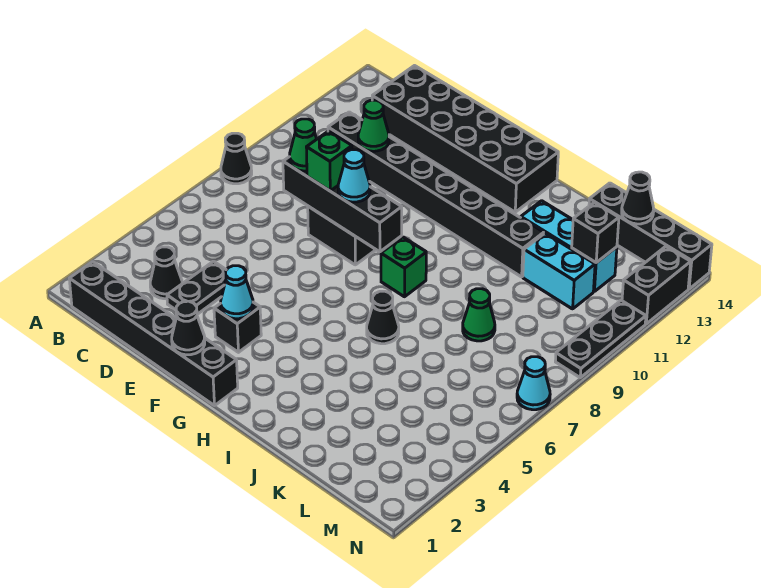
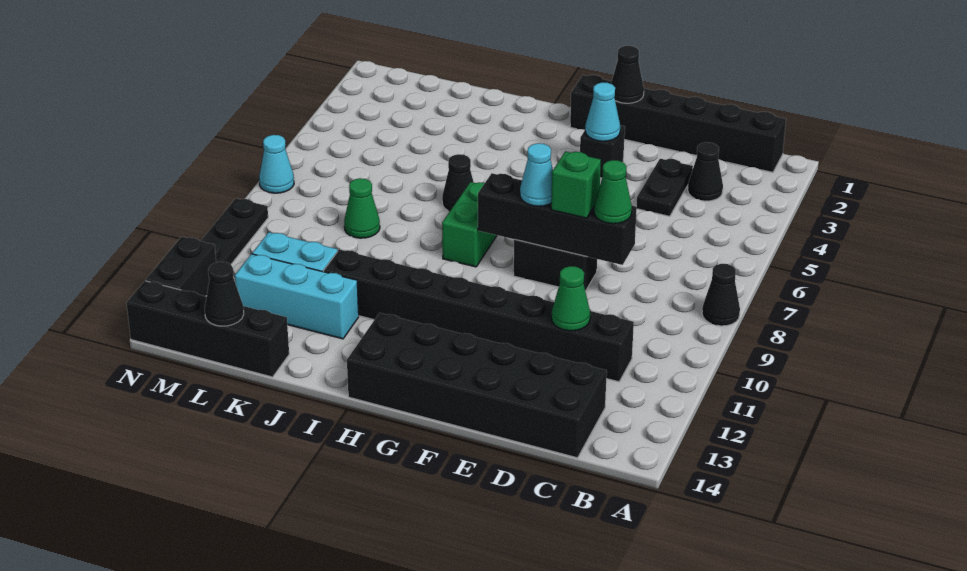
green brick H8 level 1 -> green brick H7:H8 level 1
black brick L12 level 2 -> none

